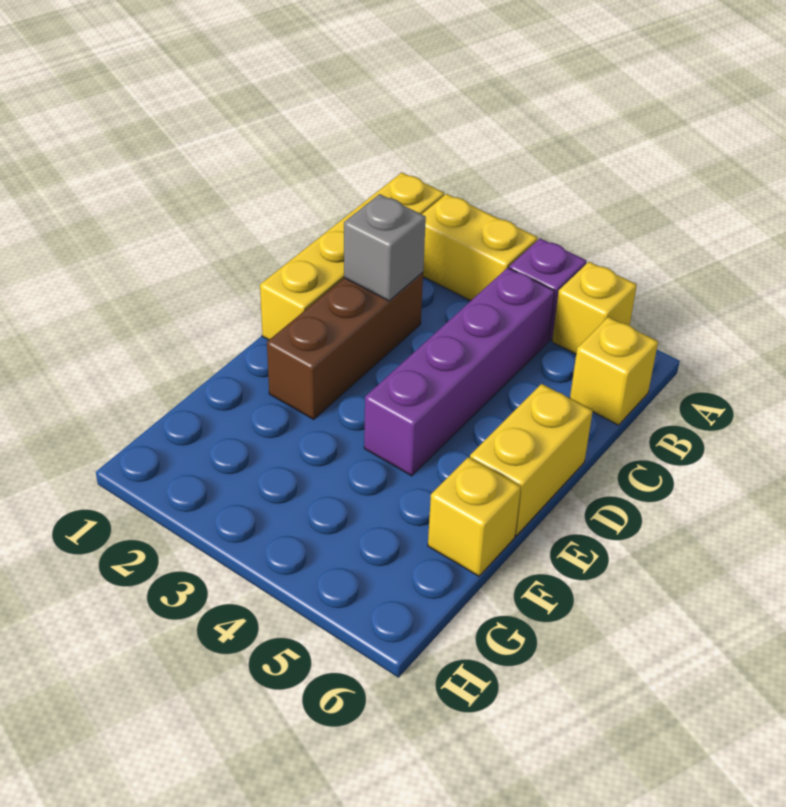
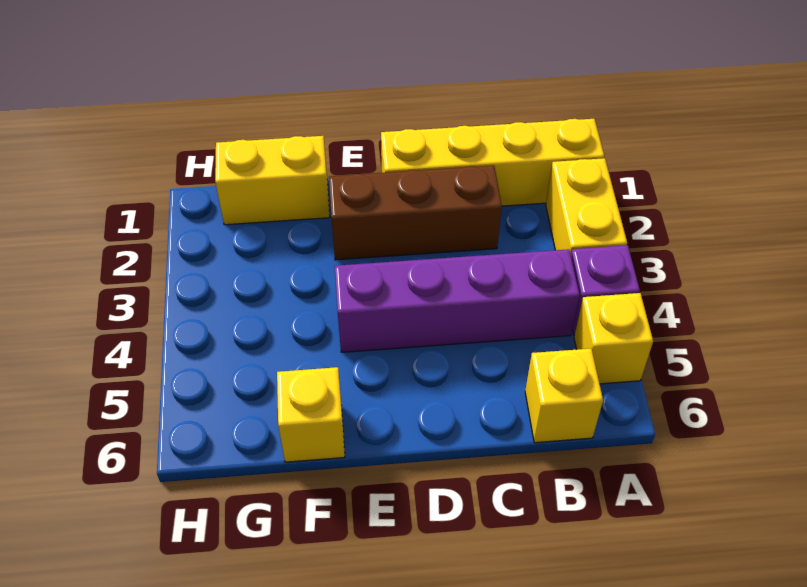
grey brick C2 level 2 -> none
yellow brick D6:E6 level 1 -> yellow brick F1:G1 level 1

